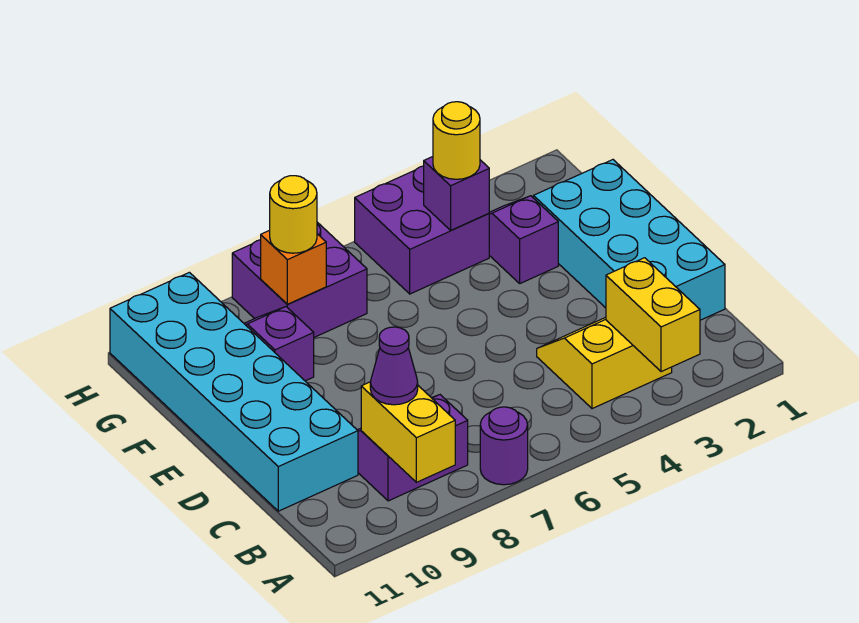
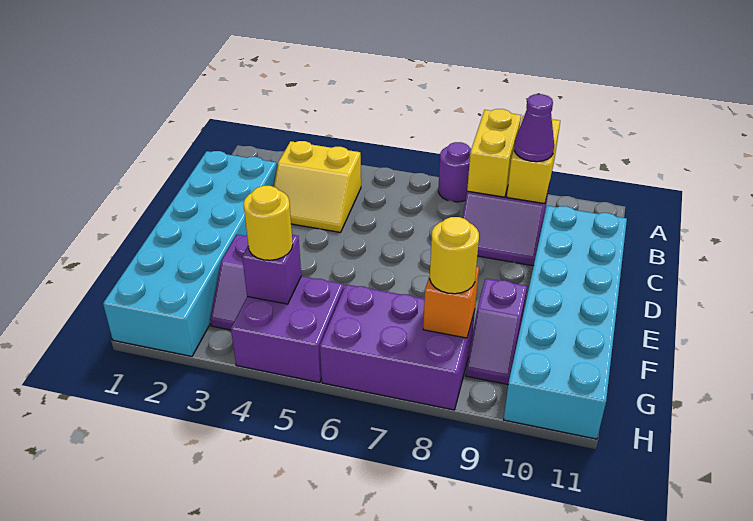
yellow brick A3:B3 level 2 -> yellow brick A8:B8 level 2
cyan brick C1:F2 level 1 -> cyan brick C1:H2 level 1
purple brick G7:H8 level 1 -> purple brick G6:H8 level 1

